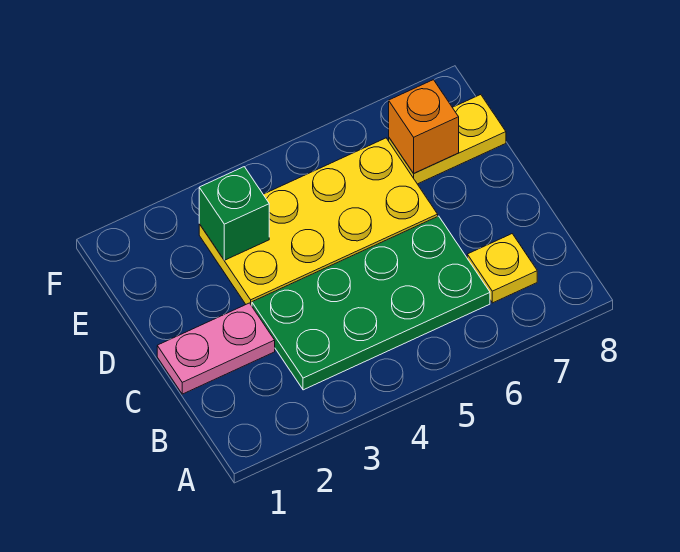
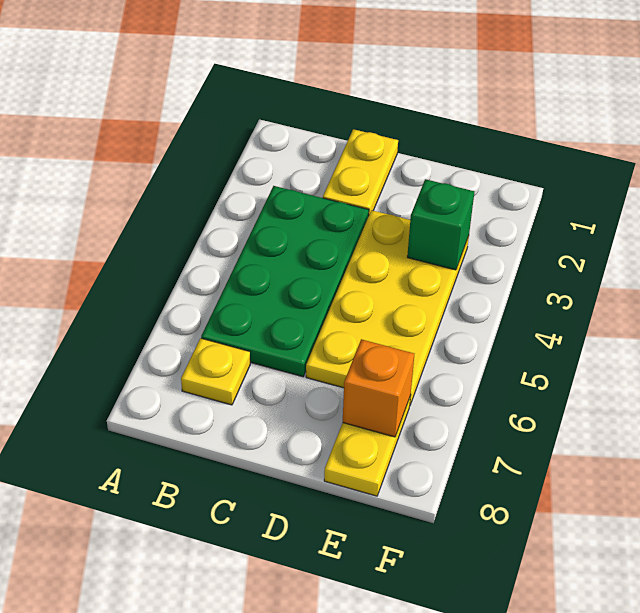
pink plate C1:C2 level 1 -> yellow plate C1:C2 level 1

